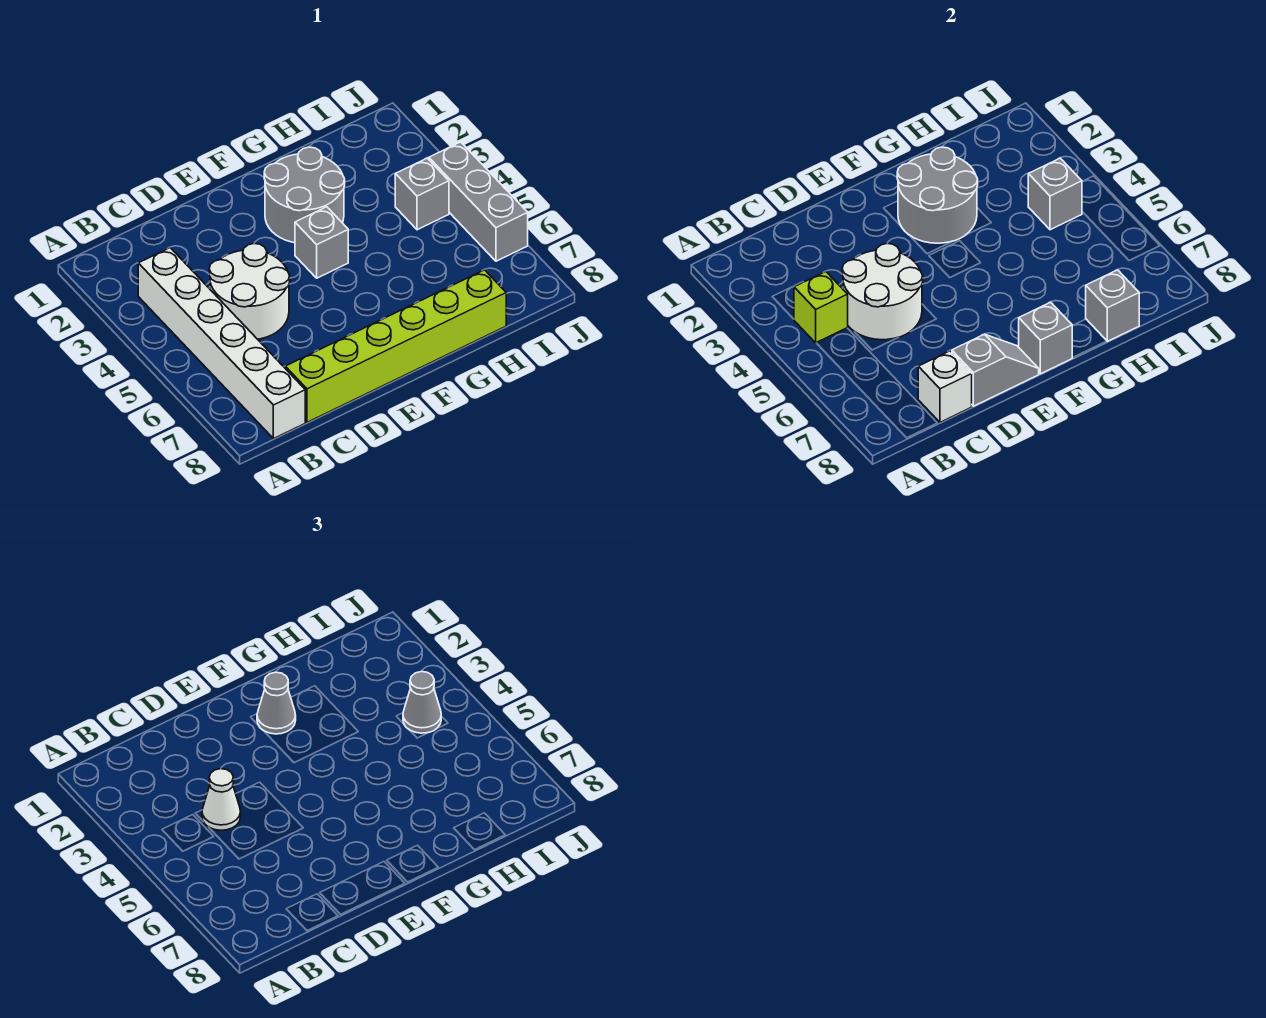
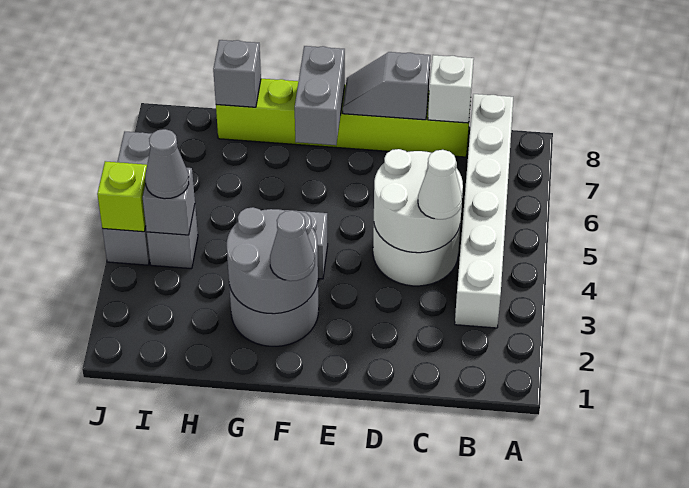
lime brick B4 level 2 -> lime brick J4 level 2
grey brick F8 level 2 -> grey brick F7:F8 level 2

